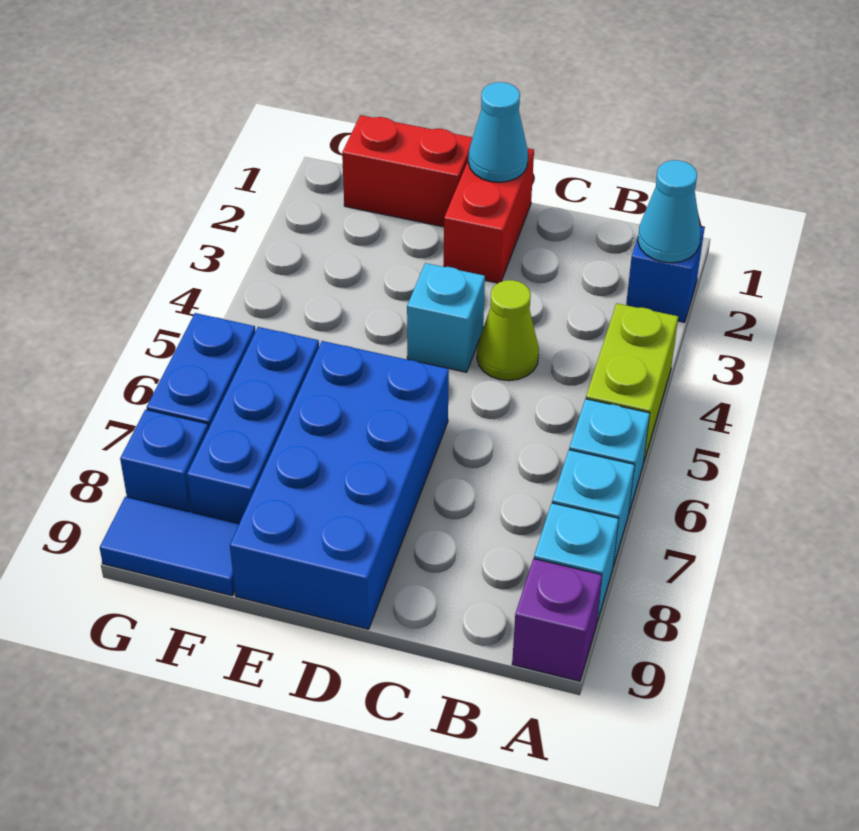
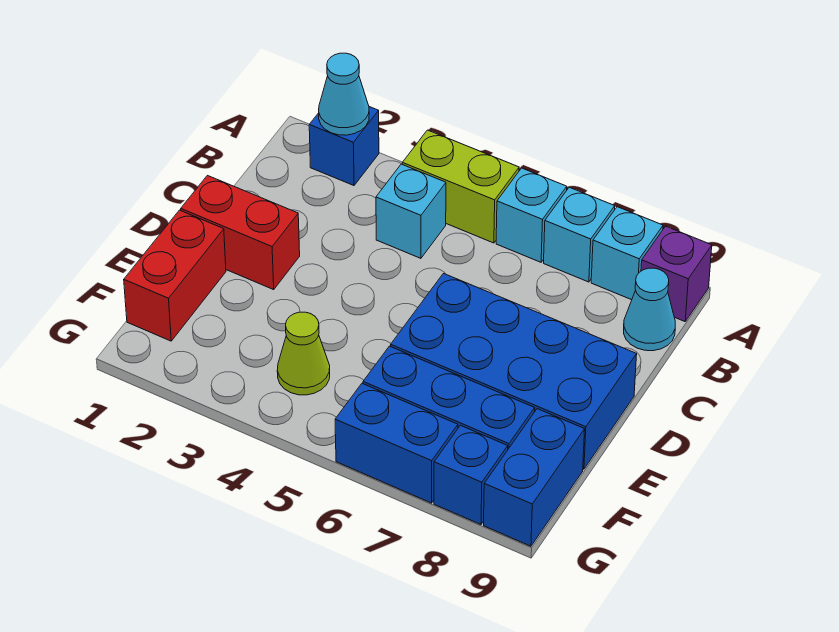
lime cone C4 level 1 -> lime cone F4 level 1
cyan cone D1 level 2 -> cyan cone B9 level 1
cyan brick D4 level 1 -> cyan brick B4 level 1
blue tile F9:G9 level 1 -> blue brick F9:G9 level 1

